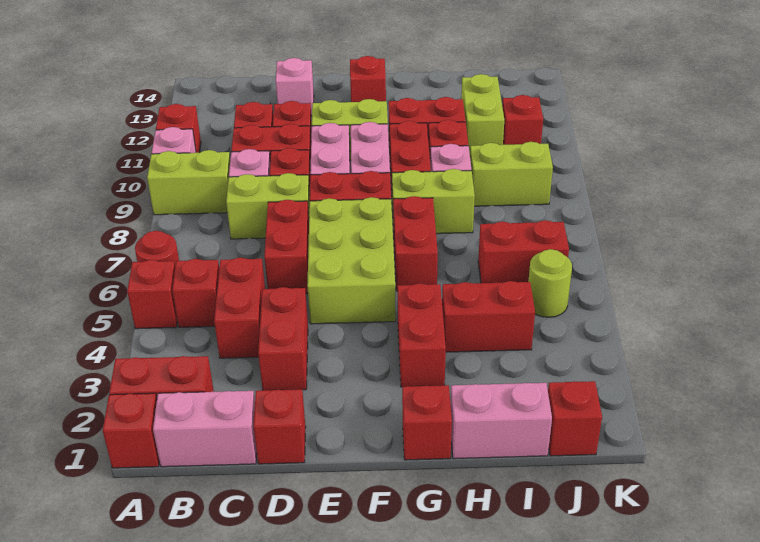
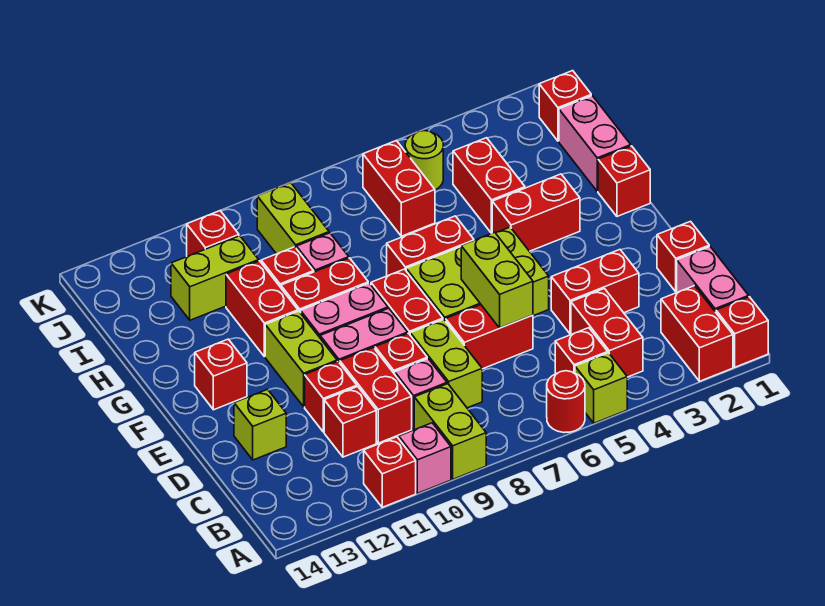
red brick A5 level 1 -> lime brick A5 level 1
red brick C4:C5 level 1 -> red brick B4:C4 level 1
pink brick D13 level 1 -> lime brick D13 level 1
lime brick G8:H8 level 1 -> lime brick D6:E6 level 2

